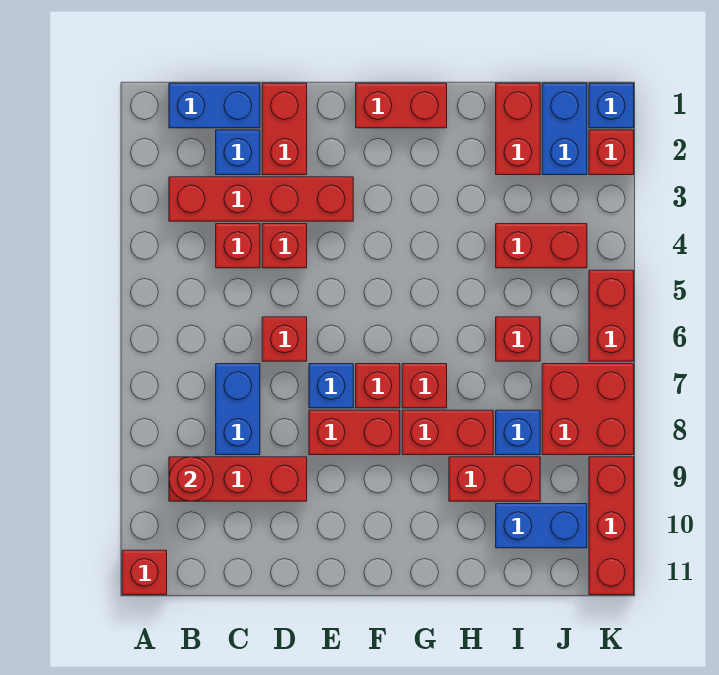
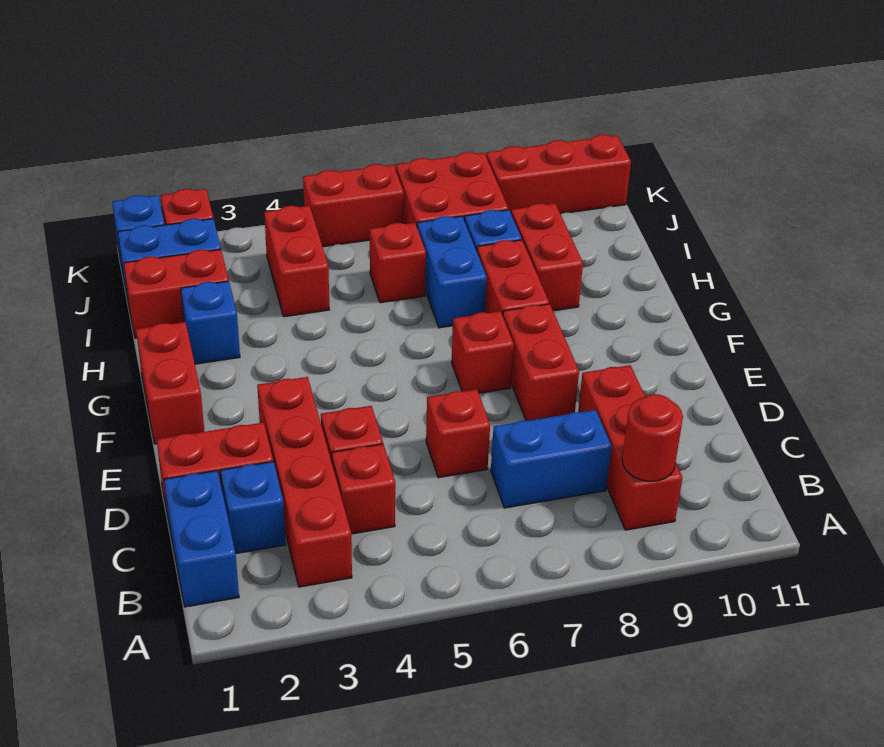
red brick A11 level 1 -> none
blue brick E7 level 1 -> blue brick H2 level 1
red brick G7 level 1 -> none
blue brick I10:J10 level 1 -> blue brick H7:I7 level 1

